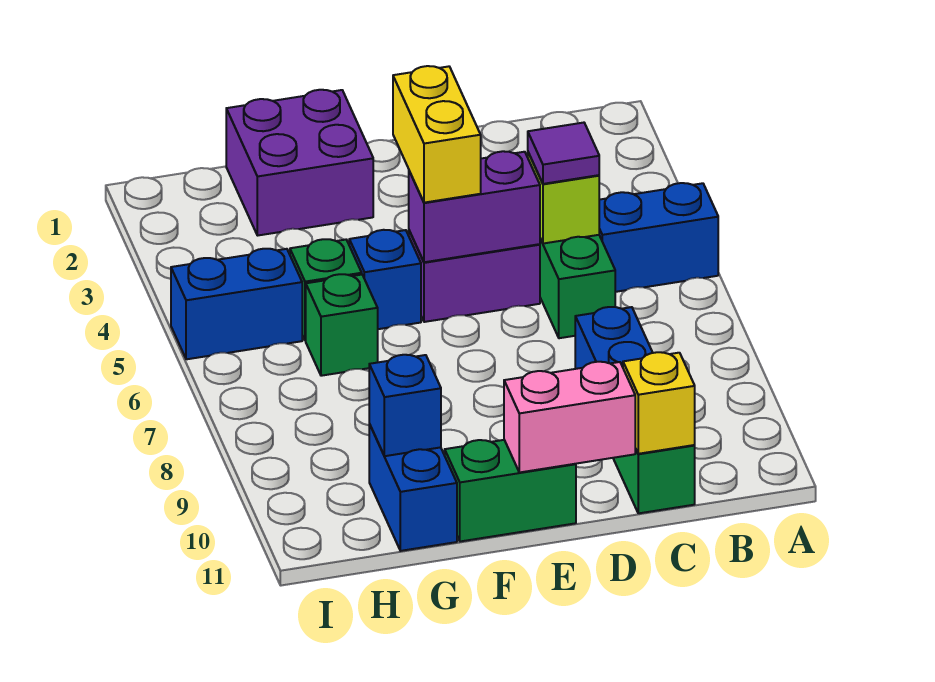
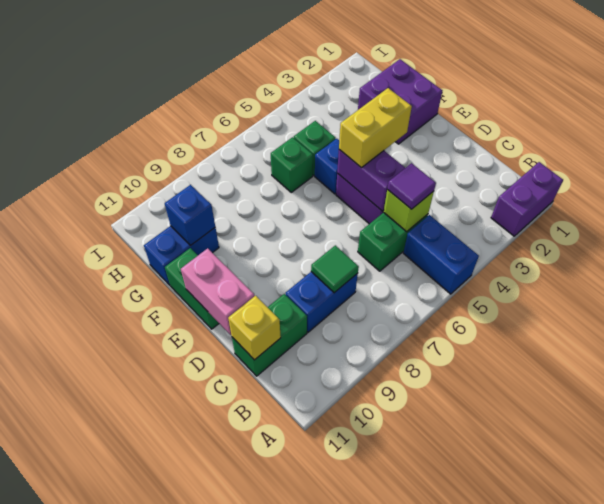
none -> purple brick A1:A2 level 1
none -> green tile C8 level 2
blue brick H5:I5 level 1 -> none

